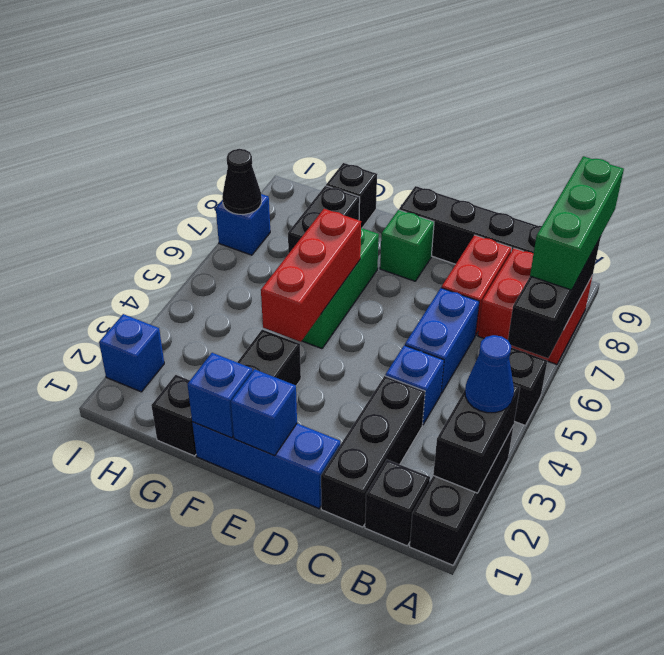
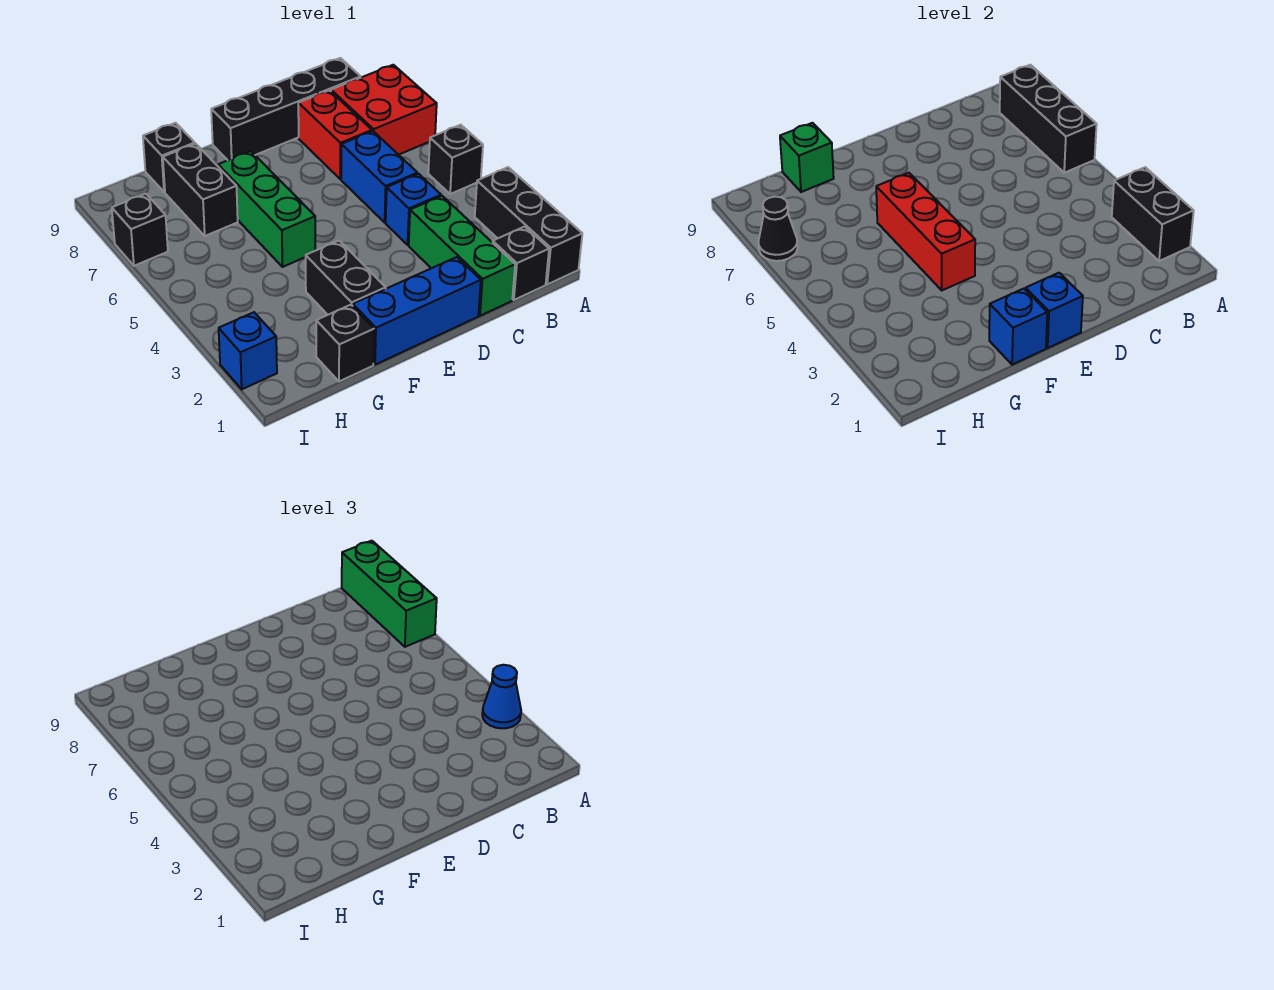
black brick C1:C3 level 1 -> green brick C1:C3 level 1
green brick E8 level 1 -> green brick G9 level 2
blue brick I7 level 1 -> black brick I7 level 1

